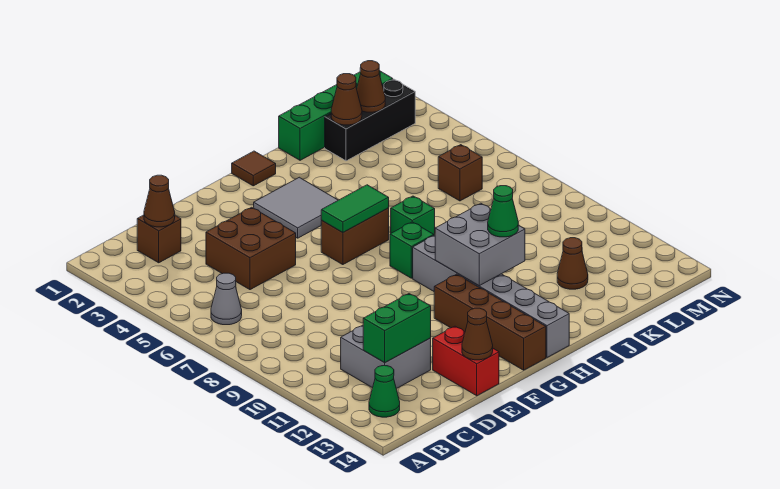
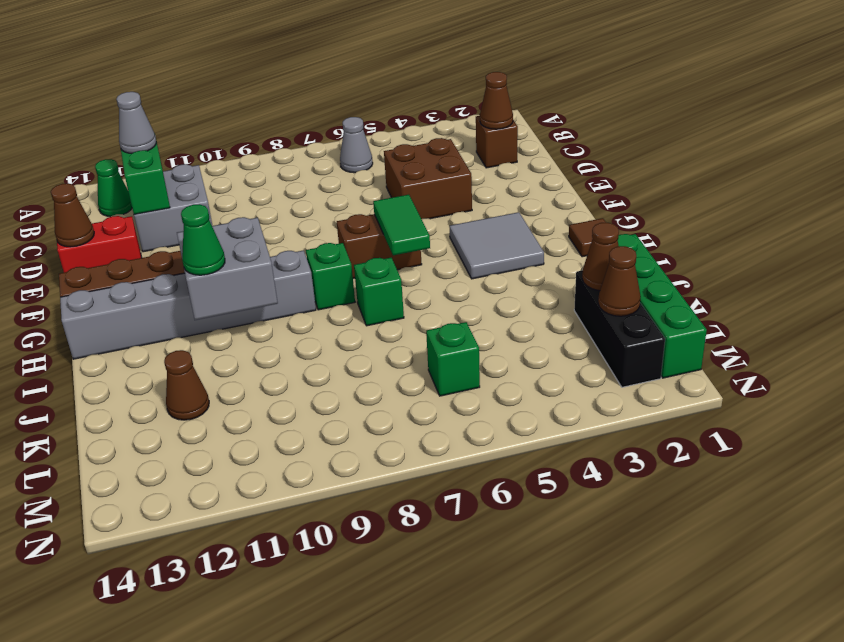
none -> grey cone C12 level 3
brown brick G6:H6 level 1 -> brown brick G6:G7 level 1
brown brick L6 level 1 -> green brick L6 level 1

